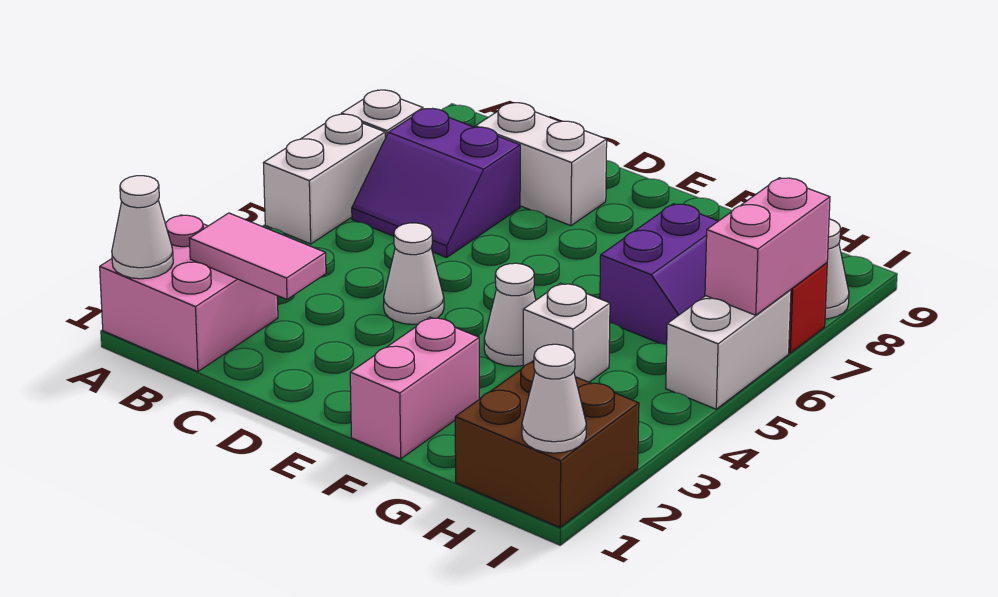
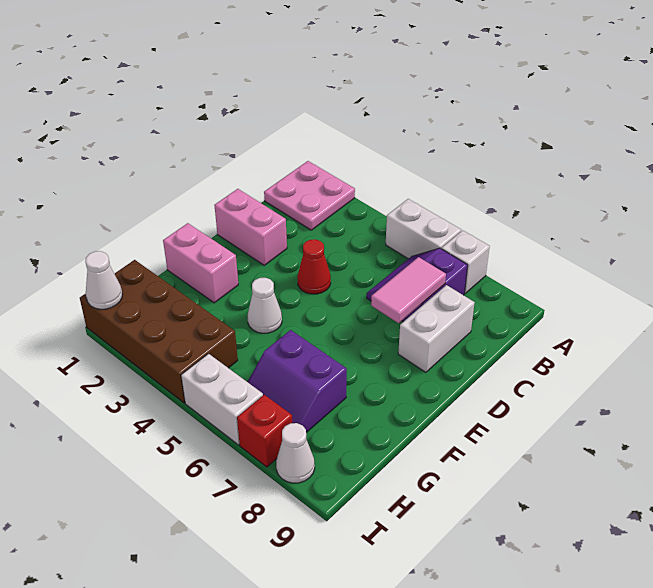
pink brick A1:B2 level 1 -> pink plate A1:B2 level 1
white cone A1 level 2 -> none
pink tile B2:C2 level 2 -> pink tile C7:D7 level 2
white cone D4 level 1 -> red cone D4 level 1
white brick G4 level 1 -> none
brown brick H1:I2 level 1 -> brown brick H1:I4 level 1
pink brick I6:I7 level 2 -> pink brick D1:D2 level 1

